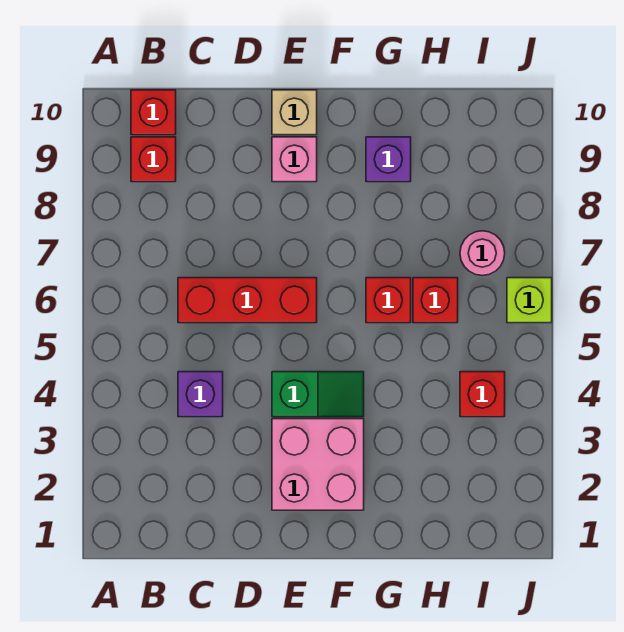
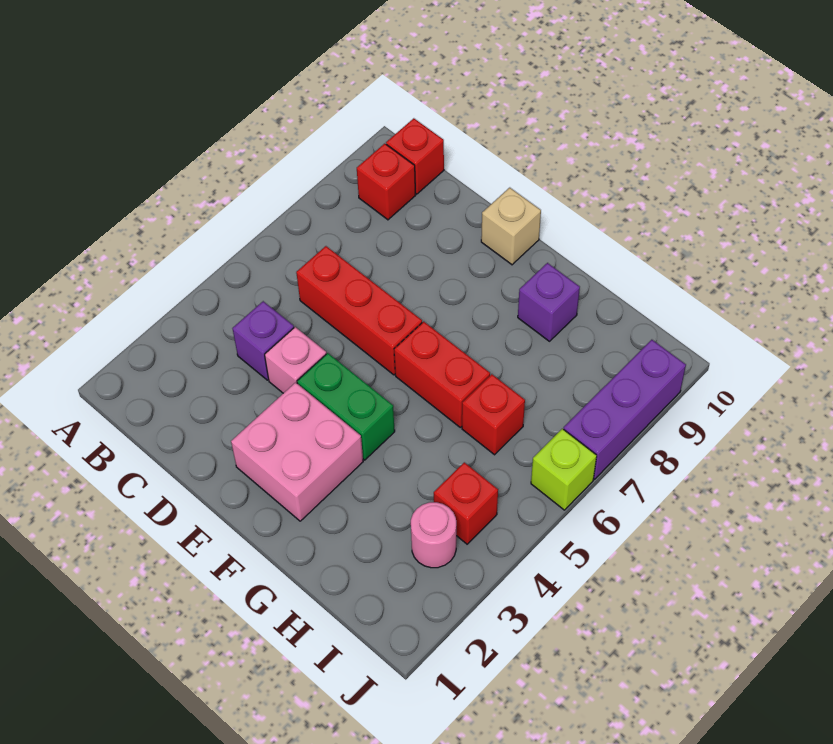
green slope E4:F4 level 1 top E -> green brick E4:F4 level 1
pink brick E9 level 1 -> pink brick D4 level 1
red brick G6 level 1 -> red brick F6:G6 level 1
pink round brick I7 level 1 -> pink round brick I3 level 1
none -> purple brick J7:J9 level 1

